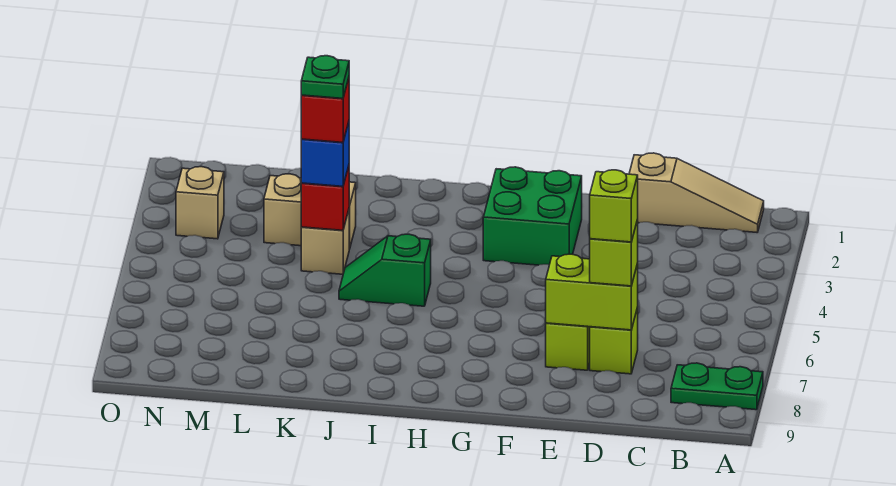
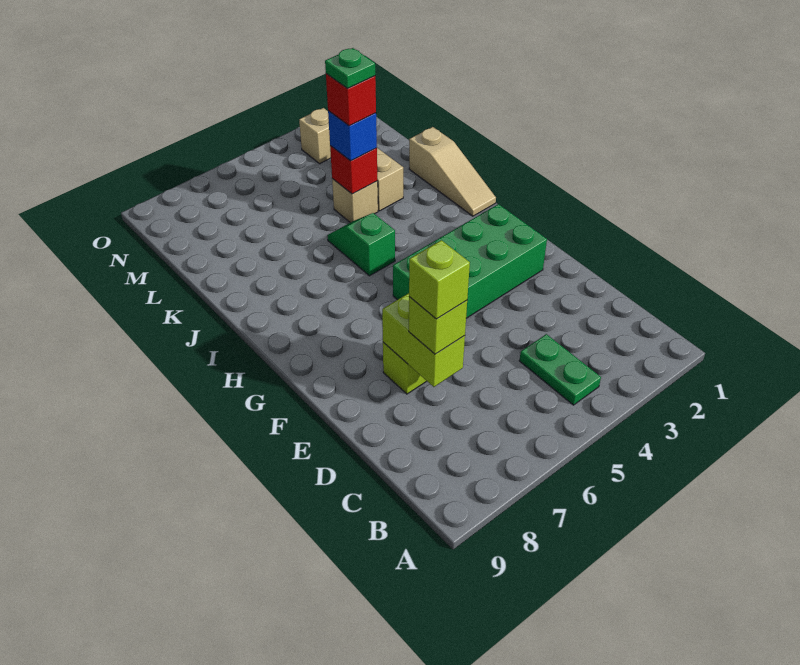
green plate A8:B8 level 1 -> green plate B4:C4 level 1
tan slope B1:D1 level 1 top D -> tan slope I1:K1 level 1 top K
lime brick D7 level 1 -> none
green brick F2:G3 level 1 -> green brick F2:G5 level 1

